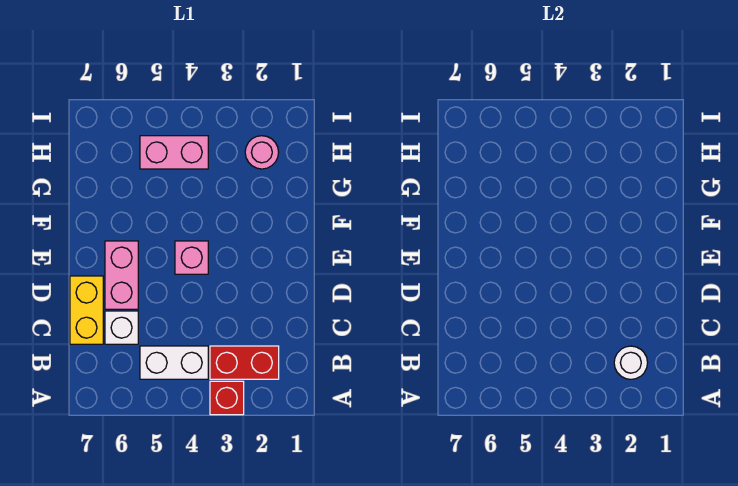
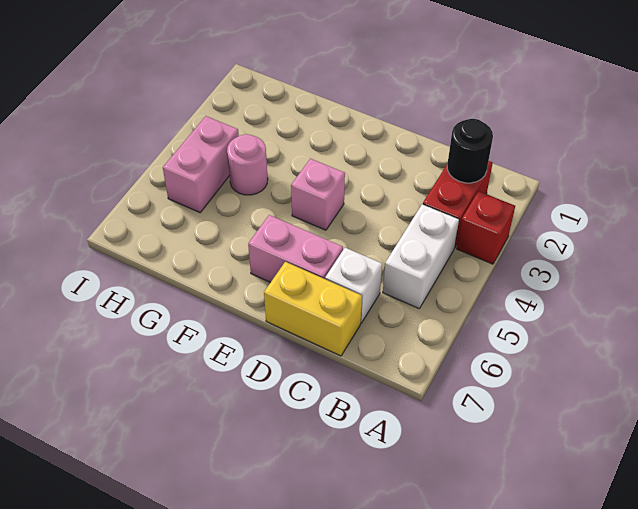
white round brick B2 level 2 -> black round brick B2 level 2
pink round brick H2 level 1 -> pink round brick G4 level 1

